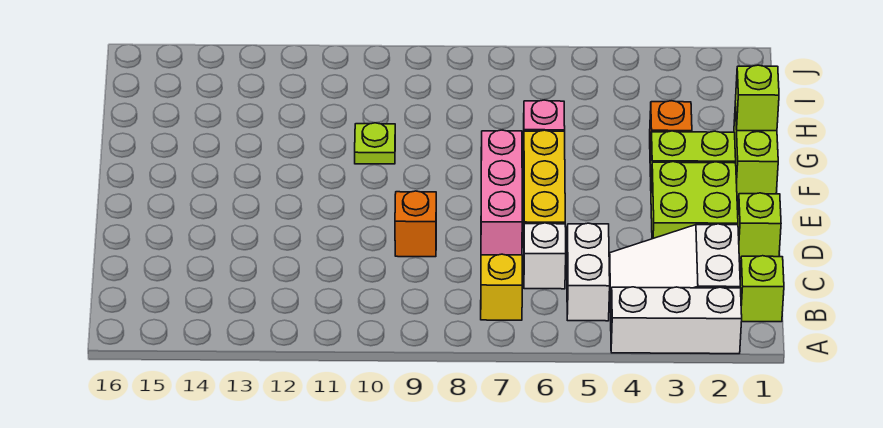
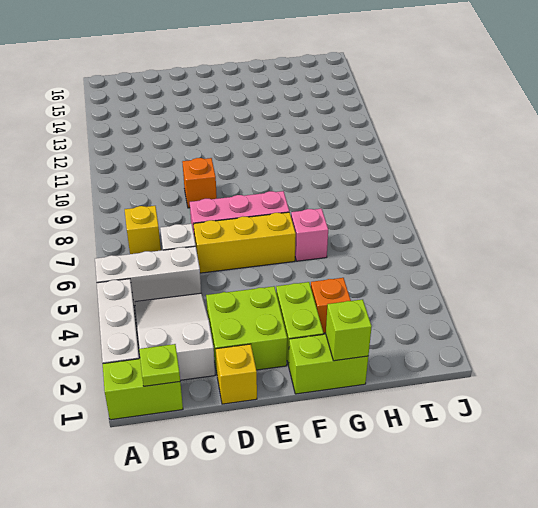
lime brick B1 level 1 -> lime brick A1:B1 level 1
white brick B5:C5 level 1 -> white brick A5:C5 level 1
lime brick D1 level 1 -> yellow brick D1 level 1
lime plate G10 level 1 -> lime plate B1 level 2

